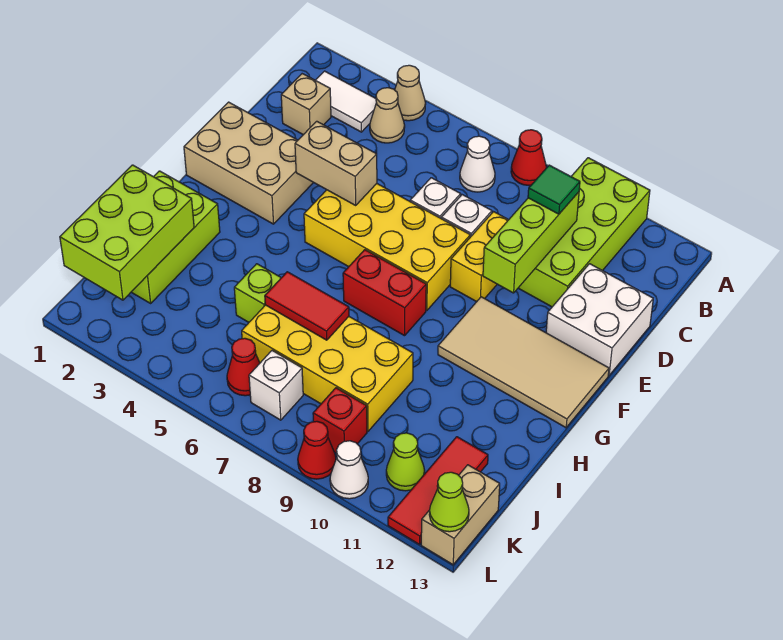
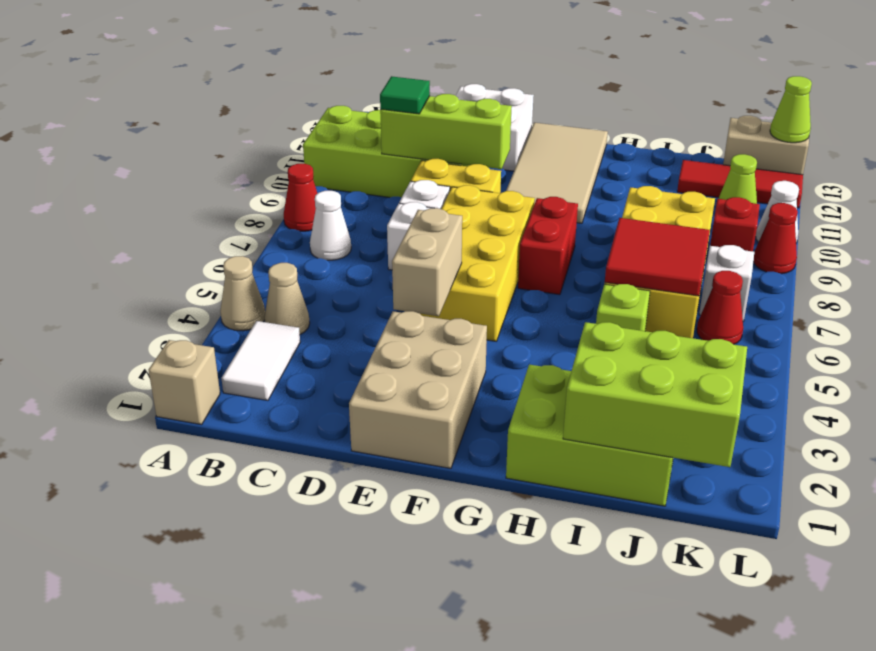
tan brick C2 level 1 -> tan brick A1 level 1
red tile I6:I7 level 2 -> red tile I6:J7 level 2

